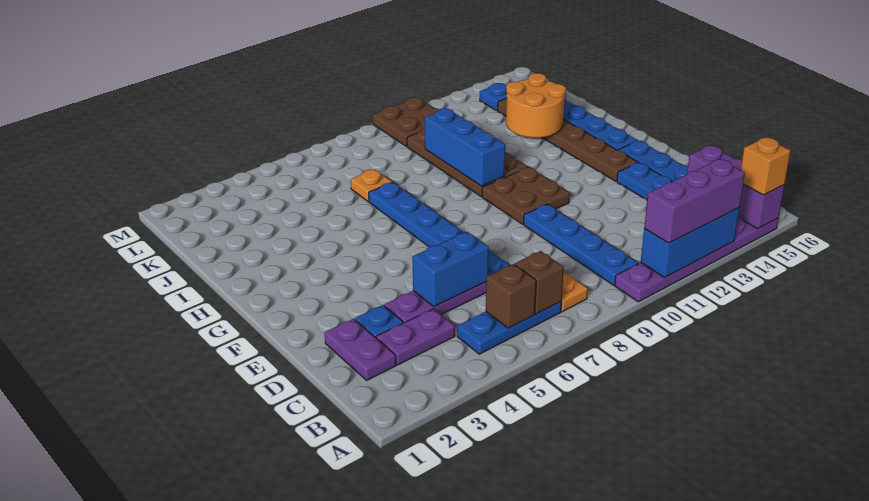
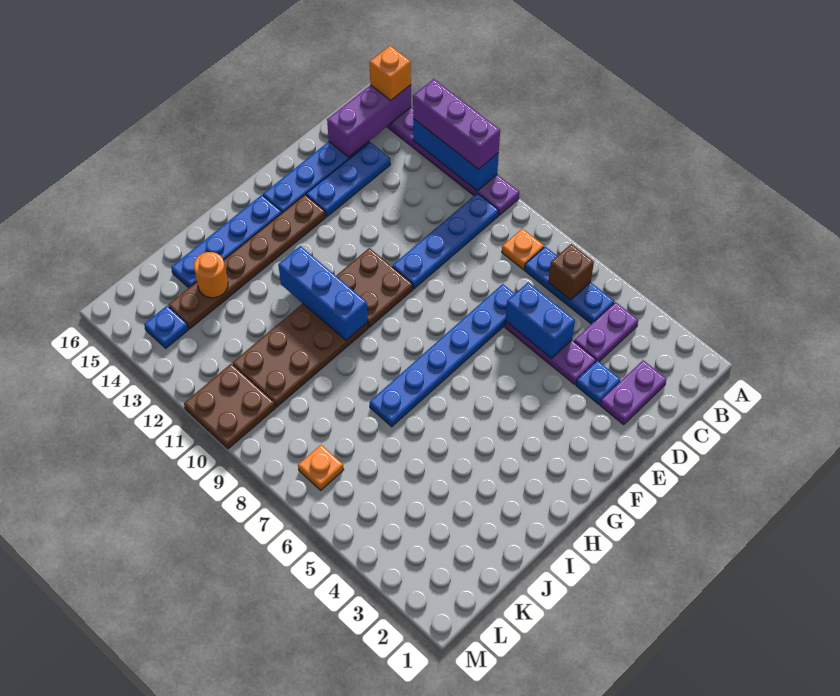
brown brick B7 level 2 -> none
purple plate C3:C4 level 1 -> purple plate B4:C4 level 1
blue brick H10:J10 level 2 -> blue brick H10:H12 level 2
orange round brick I13:J14 level 2 -> orange round brick J14 level 2
orange plate J7 level 1 -> orange plate L7 level 1

